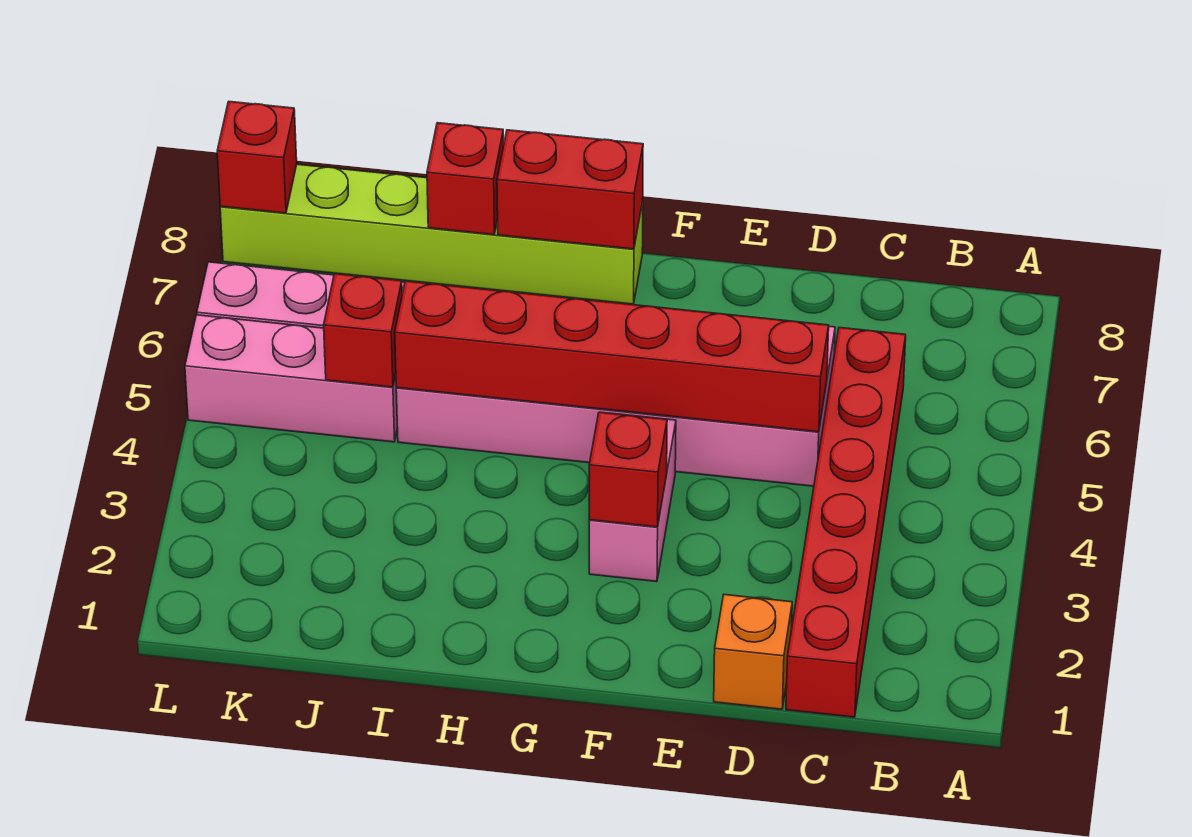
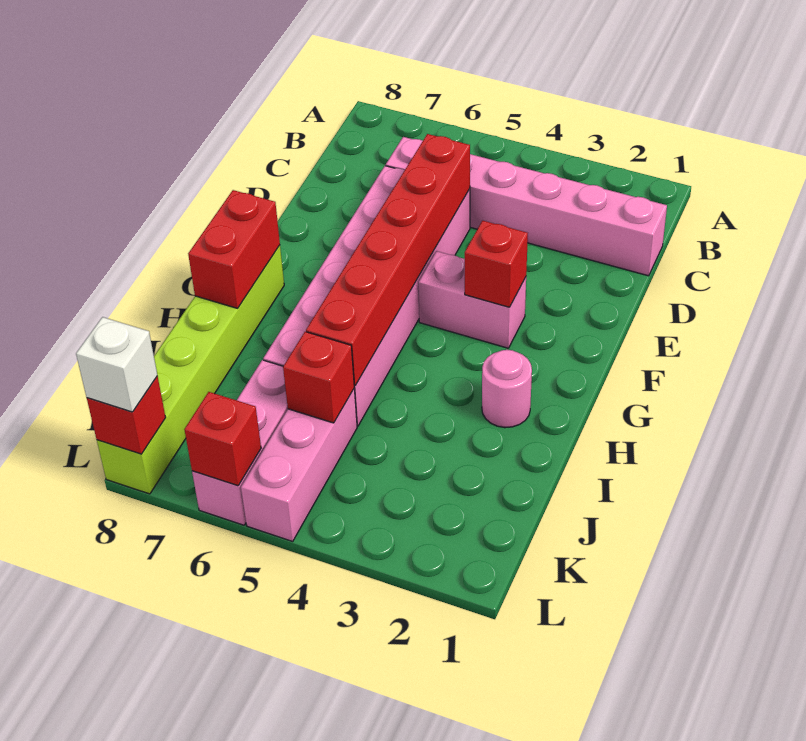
red brick C1:C6 level 1 -> pink brick C1:C6 level 1
orange brick D1 level 1 -> none
none -> pink round brick H2 level 1
red brick I8 level 2 -> red brick L6 level 2
none -> white brick L8 level 3

